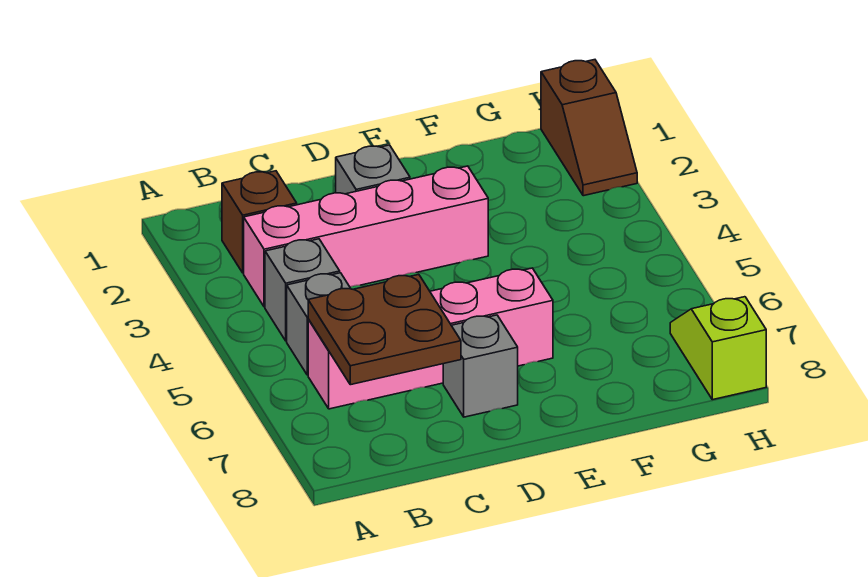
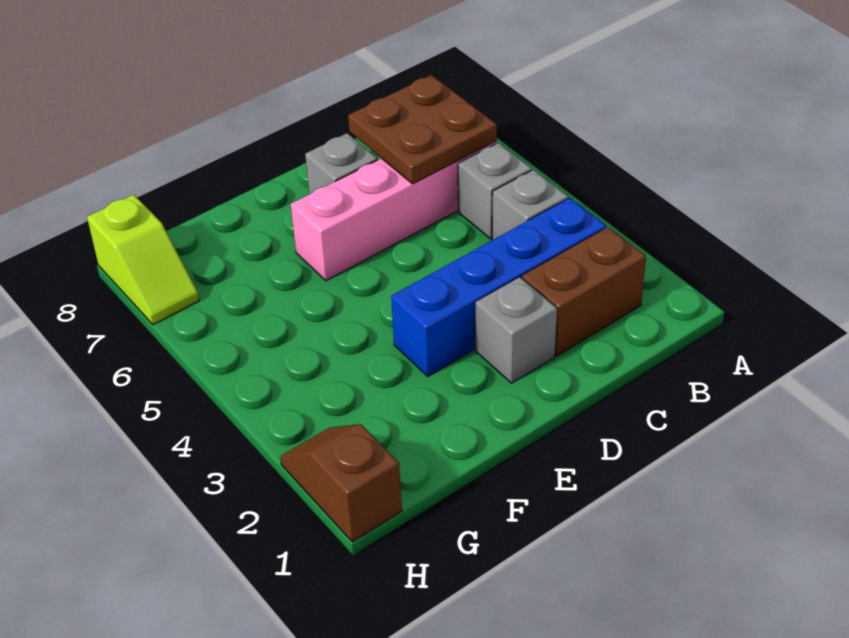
brown brick B2 level 1 -> brown brick B2:C2 level 1
pink brick B3:E3 level 1 -> blue brick B3:E3 level 1

